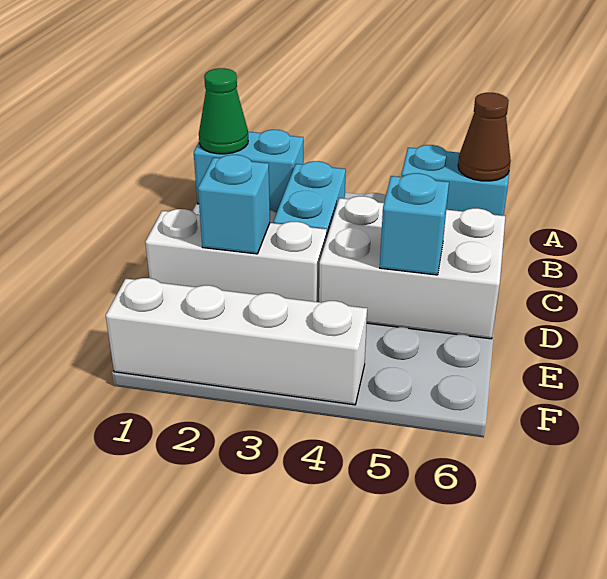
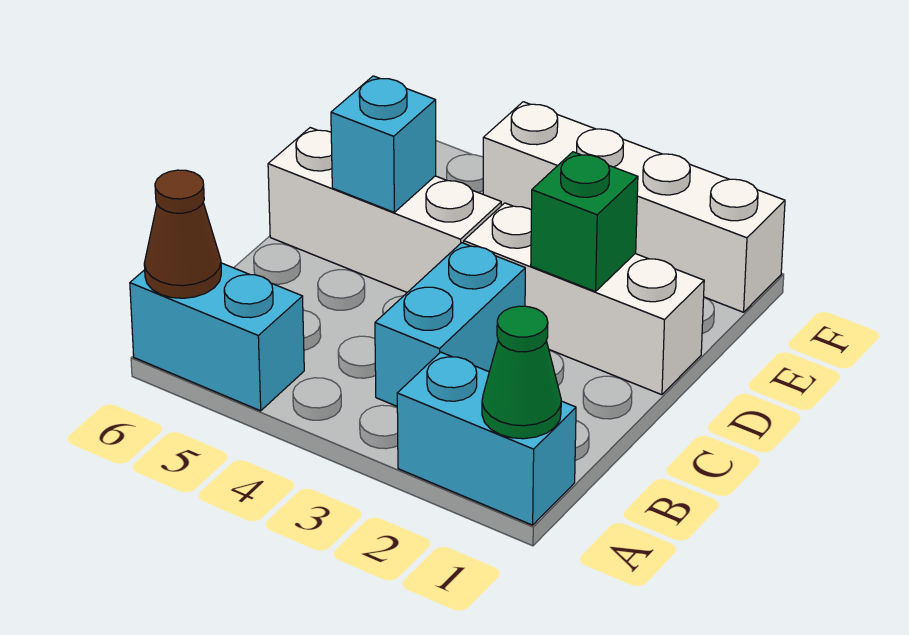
white brick C4:D6 level 1 -> white brick D4:D6 level 1
cyan brick D2 level 2 -> green brick D2 level 2

